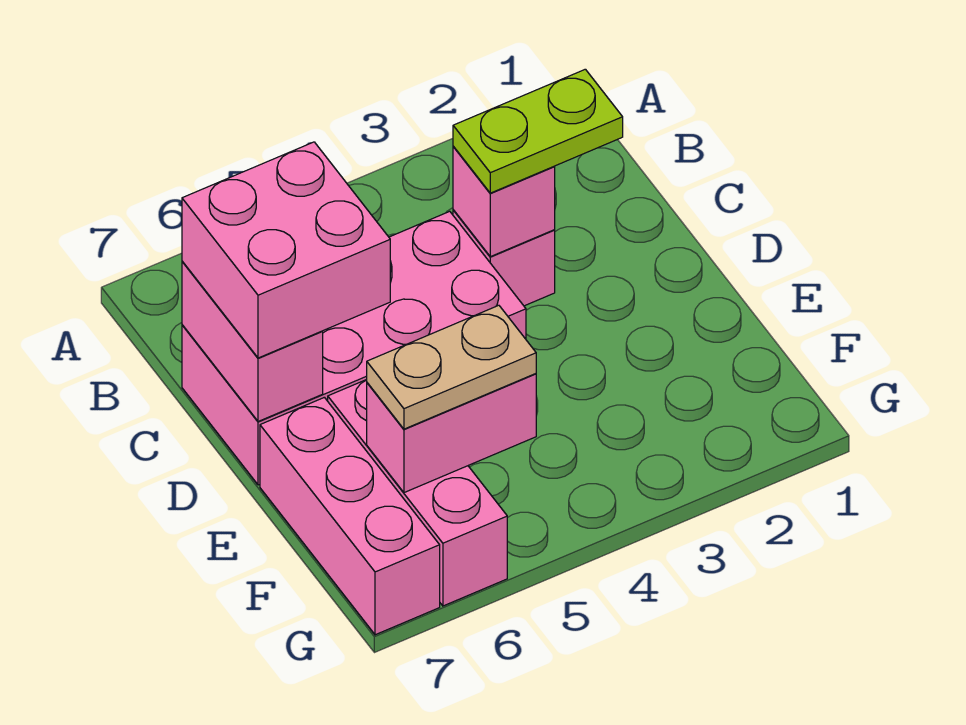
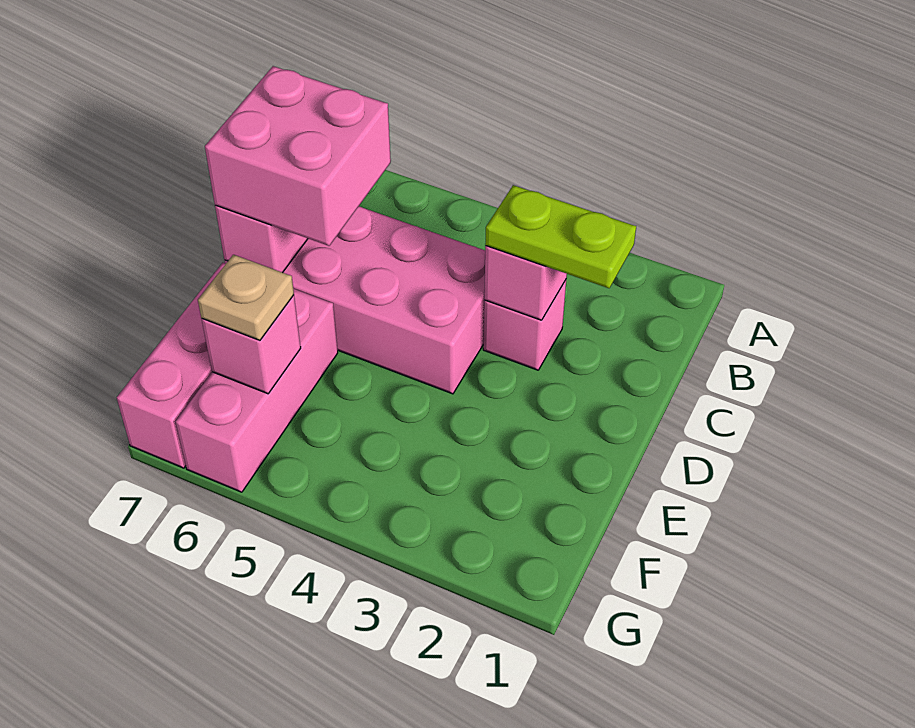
pink brick F5:F6 level 2 -> pink brick F6 level 2
tan plate F5:F6 level 3 -> tan plate F6 level 3

